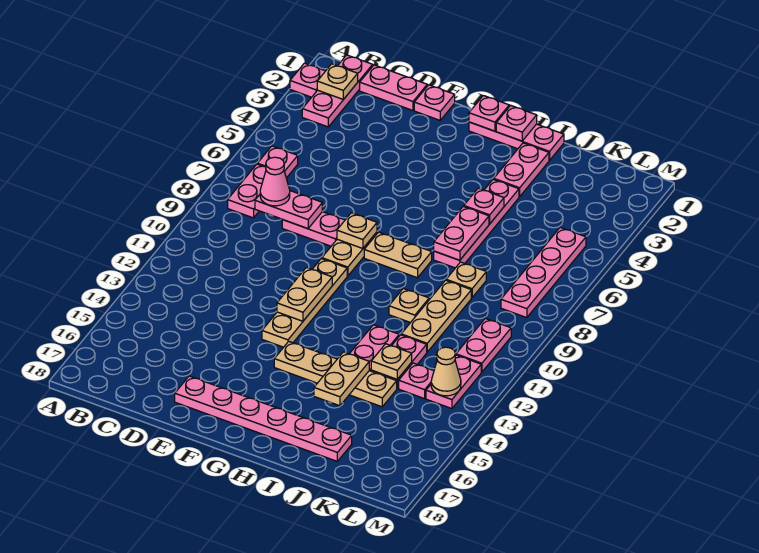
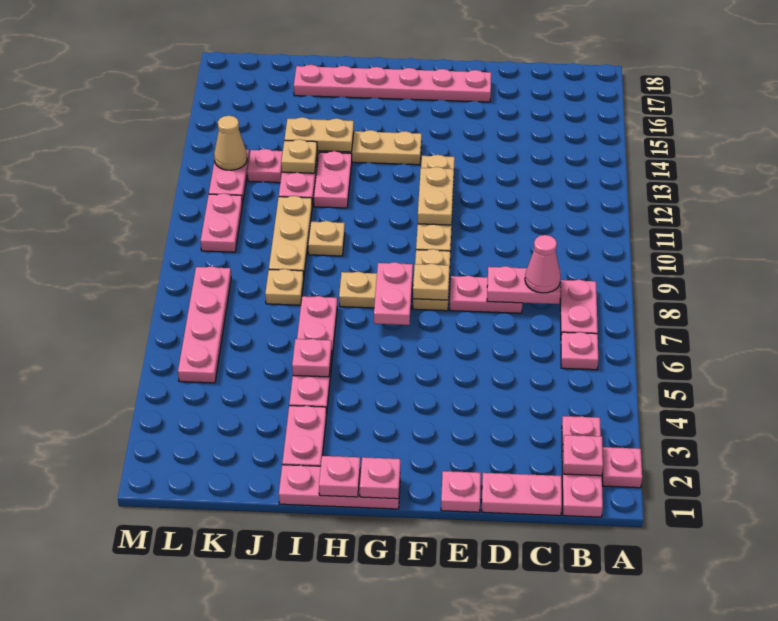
tan plate B2 level 2 -> pink plate B2 level 2
pink plate I6:I7 level 2 -> pink plate G7:G8 level 2
tan plate I14:I15 level 2 -> tan plate I14:J14 level 2

